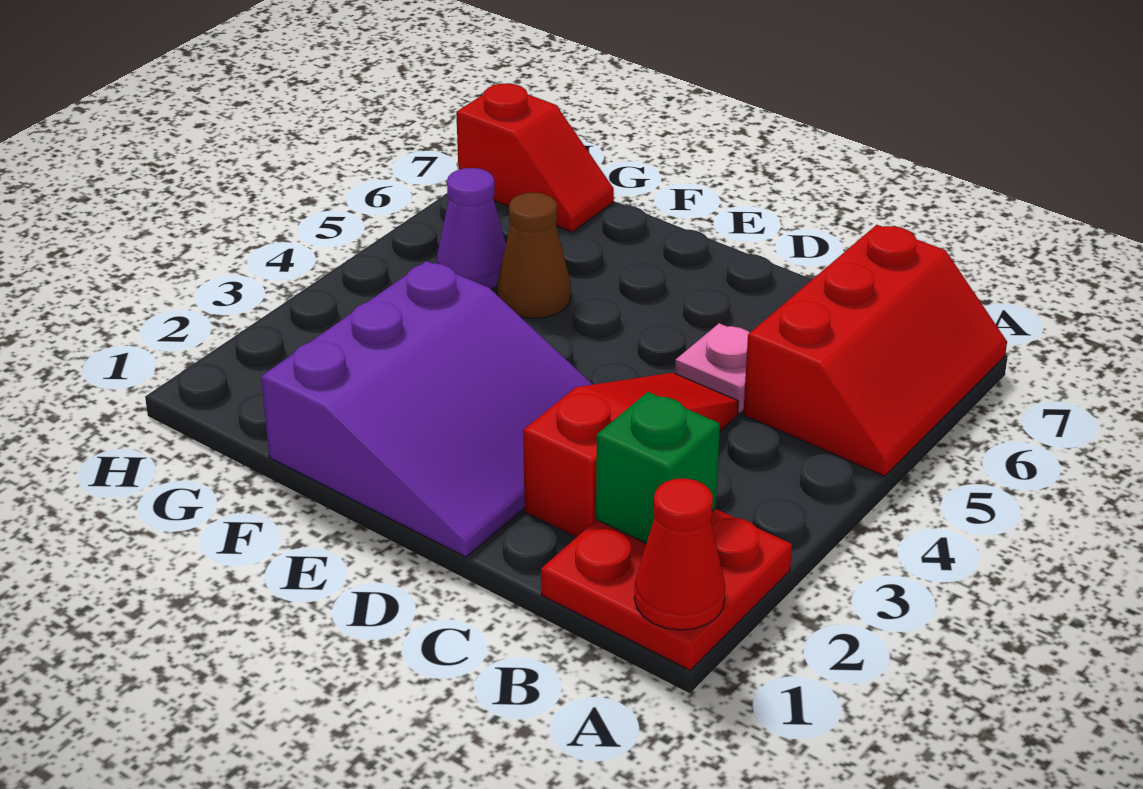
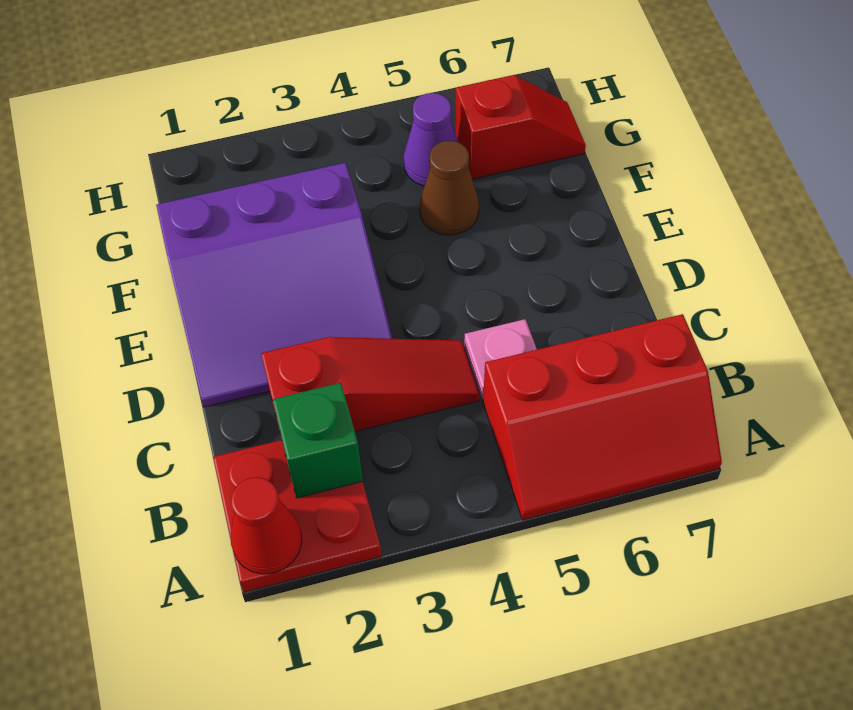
red slope G7:H7 level 1 top H -> red slope G6:G7 level 1 top 6

